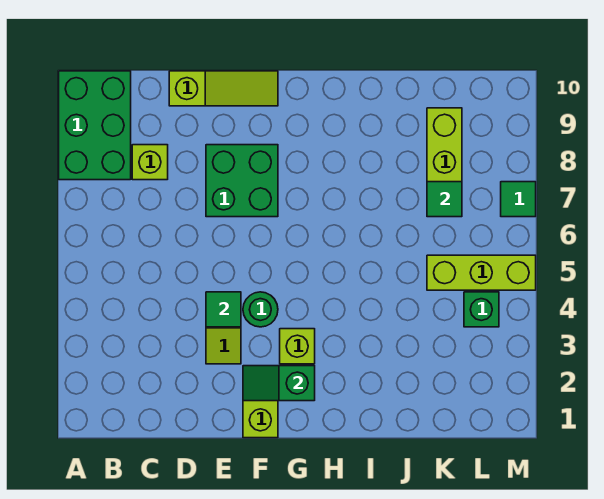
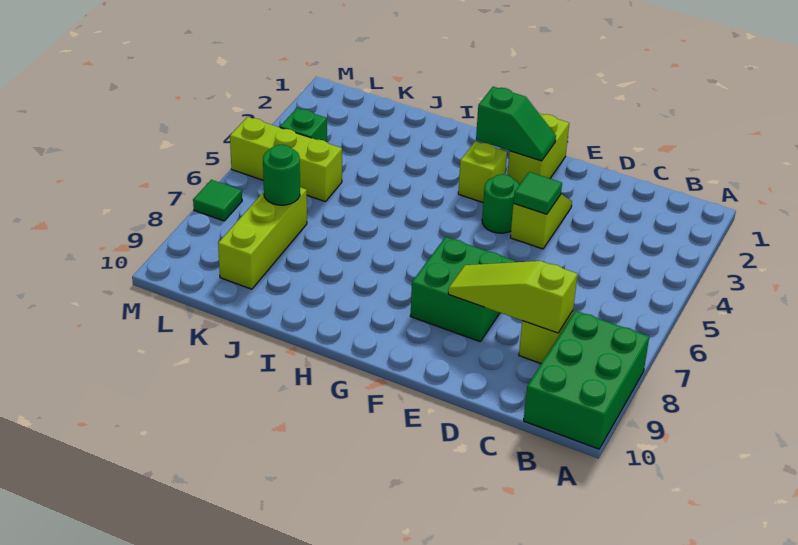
lime slope D10:F10 level 1 top D -> lime slope C8:E8 level 2 top C
green tile K7 level 2 -> green round brick K7 level 2

